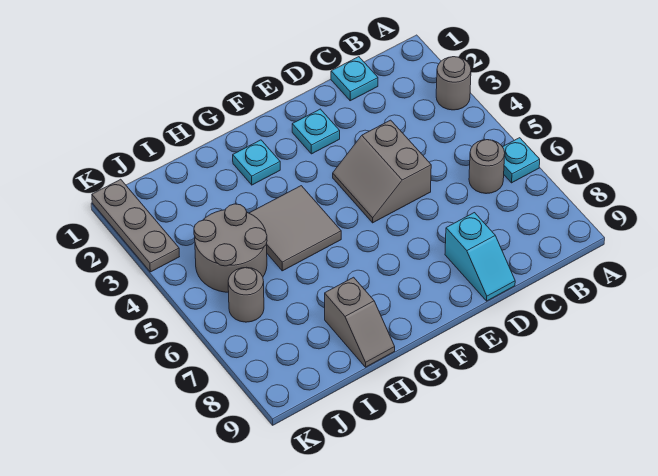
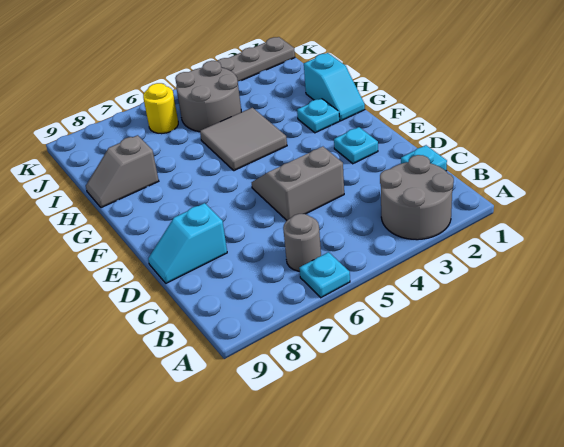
grey round brick A3 level 1 -> grey round brick A2:B3 level 1
none -> cyan slope G1:H1 level 1 top H
grey round brick J6 level 1 -> yellow round brick J6 level 1

